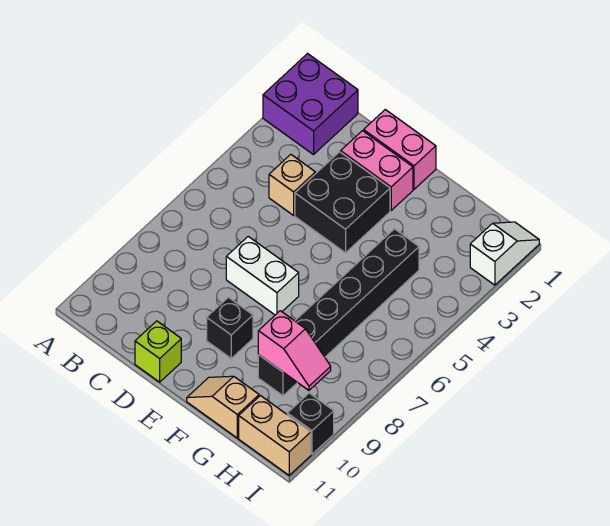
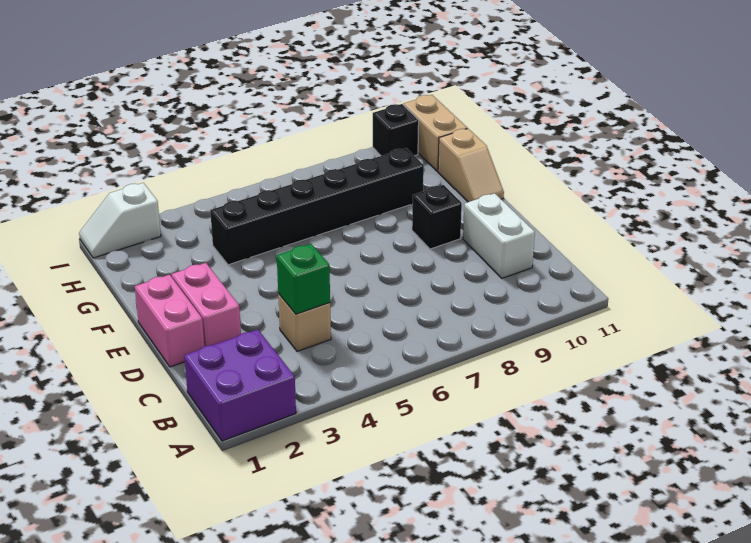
none -> green brick C4 level 2
black brick D3:E4 level 1 -> none
white brick D7:E7 level 1 -> white brick C10:D10 level 1
lime brick D11 level 1 -> none
pink slope G9:H9 level 2 top G -> none

